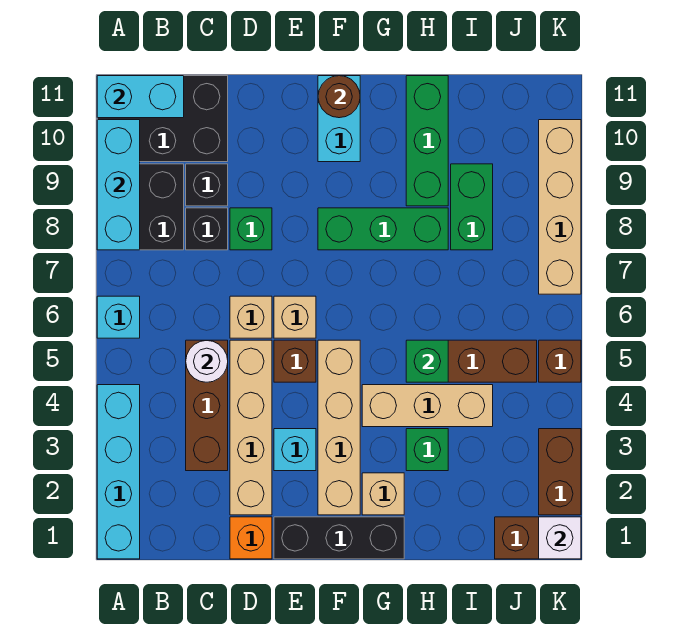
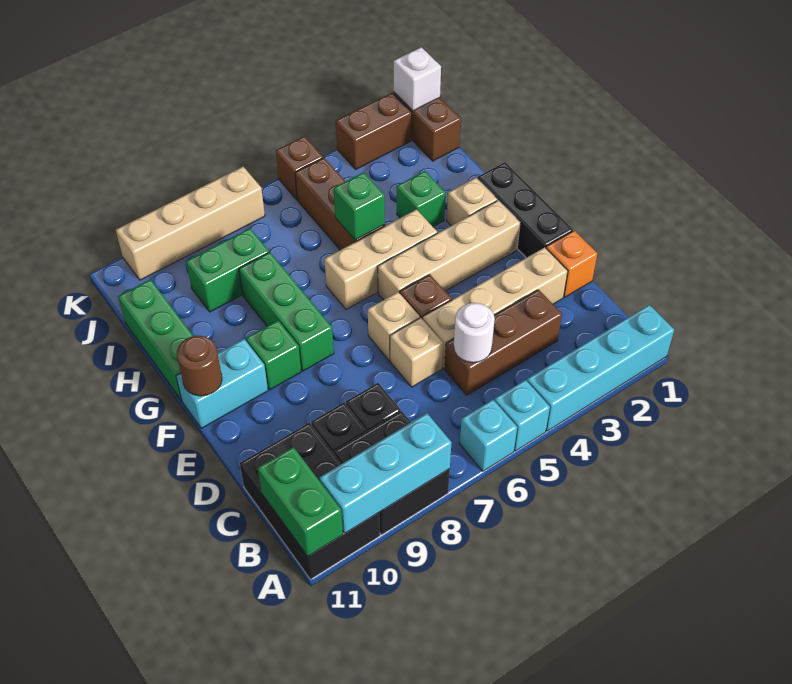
cyan brick A11:B11 level 2 -> green brick A11:B11 level 2
green brick D8 level 1 -> green brick F9 level 1
cyan brick E3 level 1 -> cyan brick A5 level 1
tan brick G4:I4 level 1 -> tan brick G4:G6 level 1
green brick H9:H11 level 1 -> green brick G11:I11 level 1

